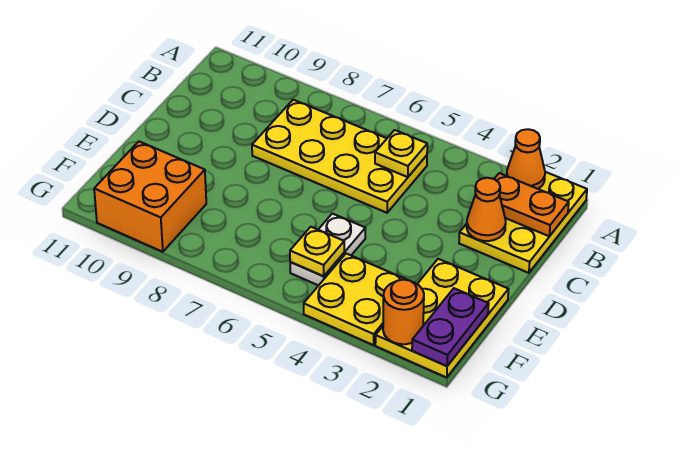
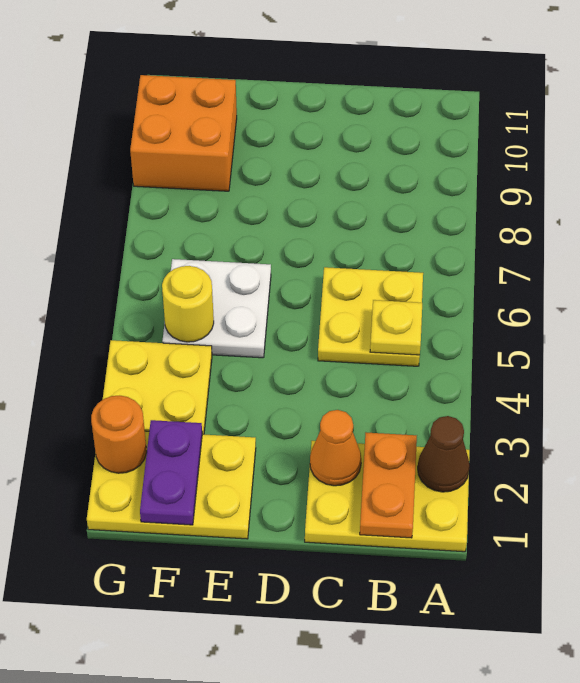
orange cone A2 level 2 -> brown cone A2 level 2
yellow plate B5:C8 level 1 -> yellow plate B5:C6 level 1
white plate E5:F5 level 1 -> white plate E5:F6 level 1
purple plate F1:G1 level 2 -> purple plate F1:F2 level 2
yellow plate F5 level 2 -> yellow round brick F5 level 2

